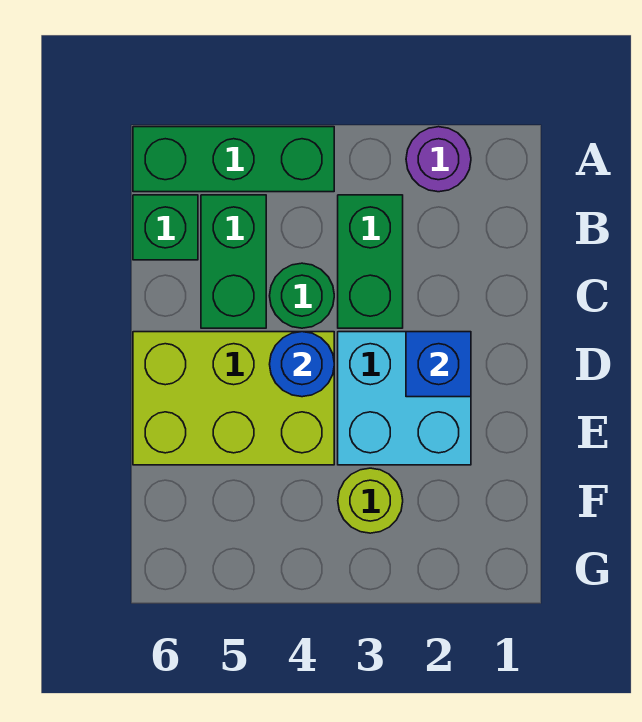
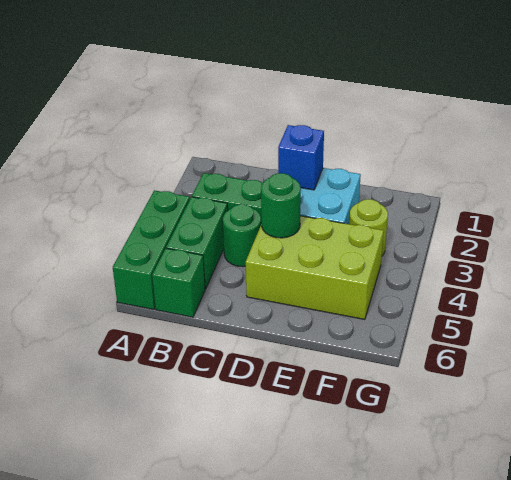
purple round brick A2 level 1 -> none
green brick B5:C5 level 1 -> green brick B4:B5 level 1
lime brick D4:E6 level 1 -> lime brick D4:F5 level 1
blue round brick D4 level 2 -> green round brick D4 level 2

